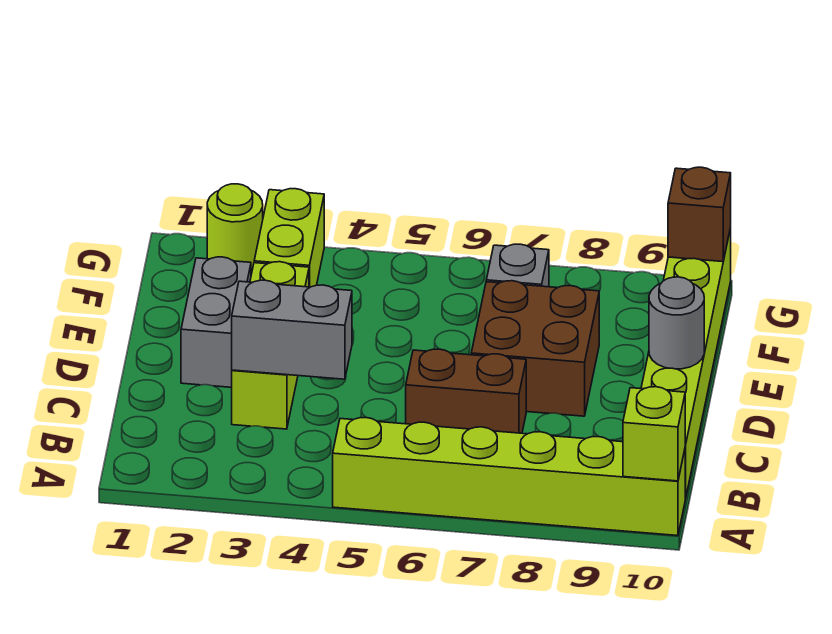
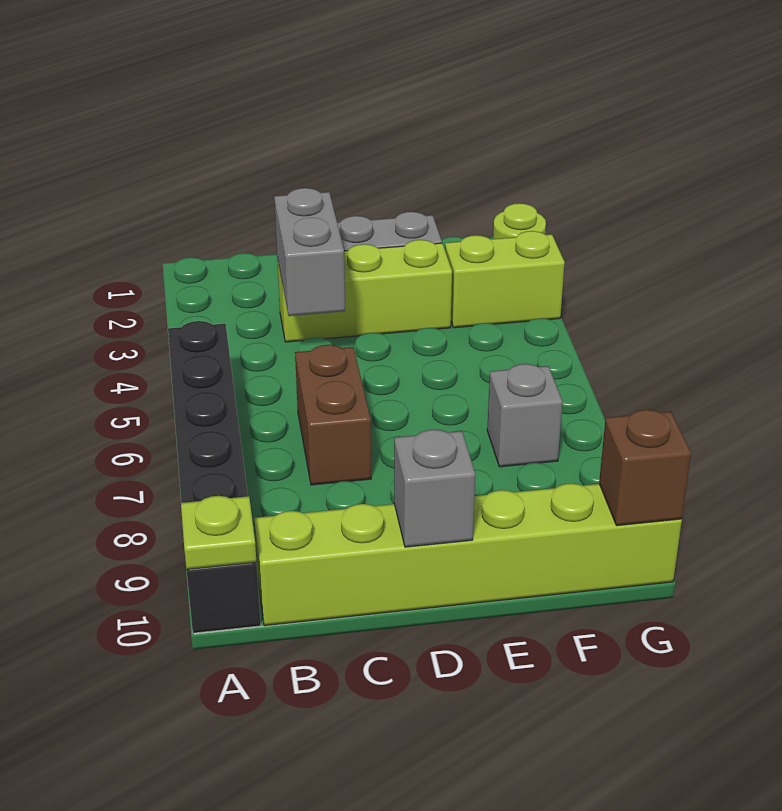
lime brick A5:A10 level 1 -> black brick A5:A10 level 1
lime brick A10 level 2 -> lime plate A10 level 2
brown brick D7:E8 level 1 -> none
grey round brick D10 level 2 -> grey brick D10 level 2

